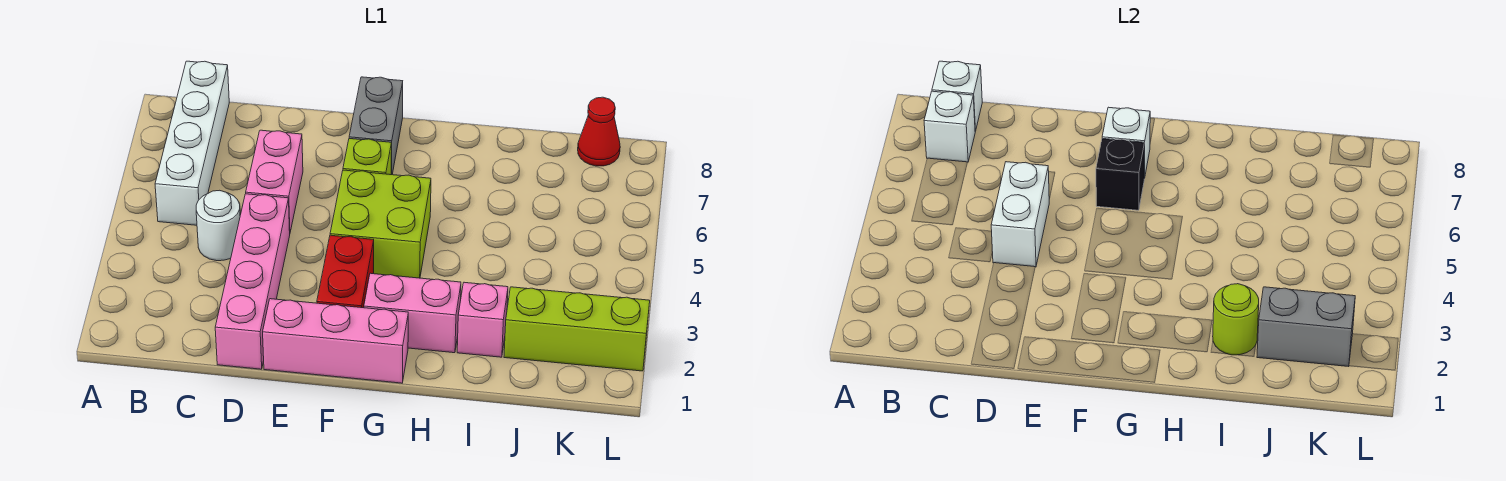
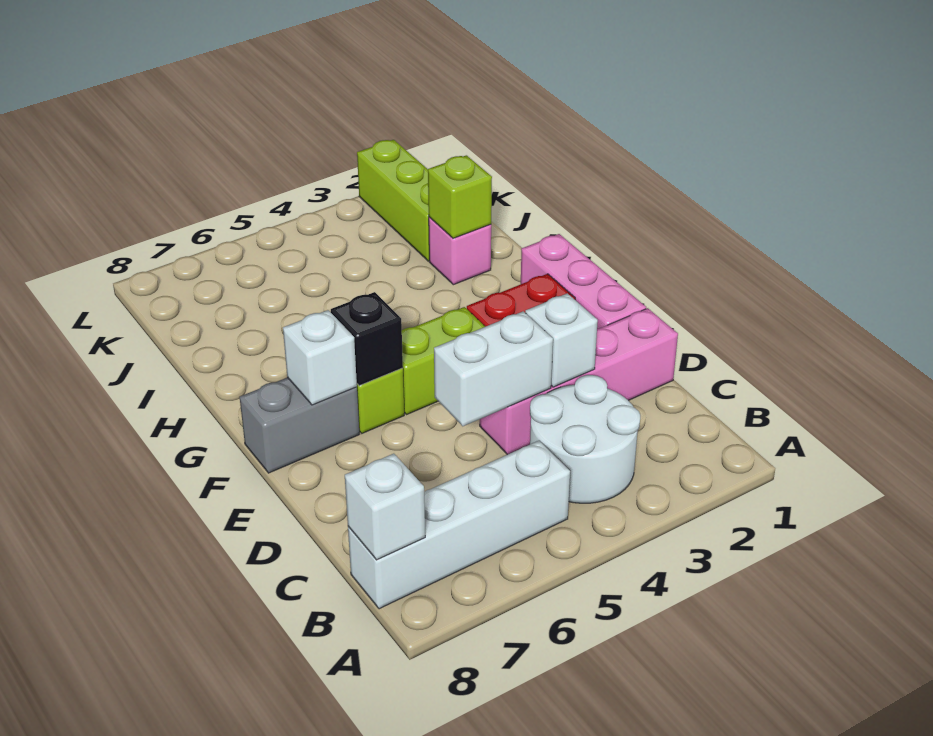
white brick B7 level 2 -> white brick D3 level 2
white round brick C4 level 1 -> white round brick B3:C4 level 1
pink brick D5:D6 level 1 -> none
lime brick F4:G5 level 1 -> lime brick F4:F5 level 1
pink brick G2:H2 level 1 -> none
lime round brick I2 level 2 -> lime brick I2 level 2
grey brick J2:K2 level 2 -> none
red cone K8 level 1 -> none

